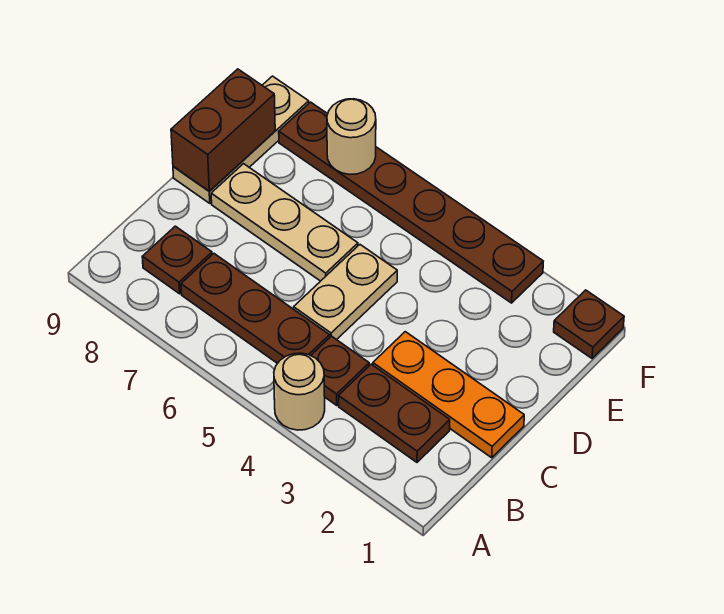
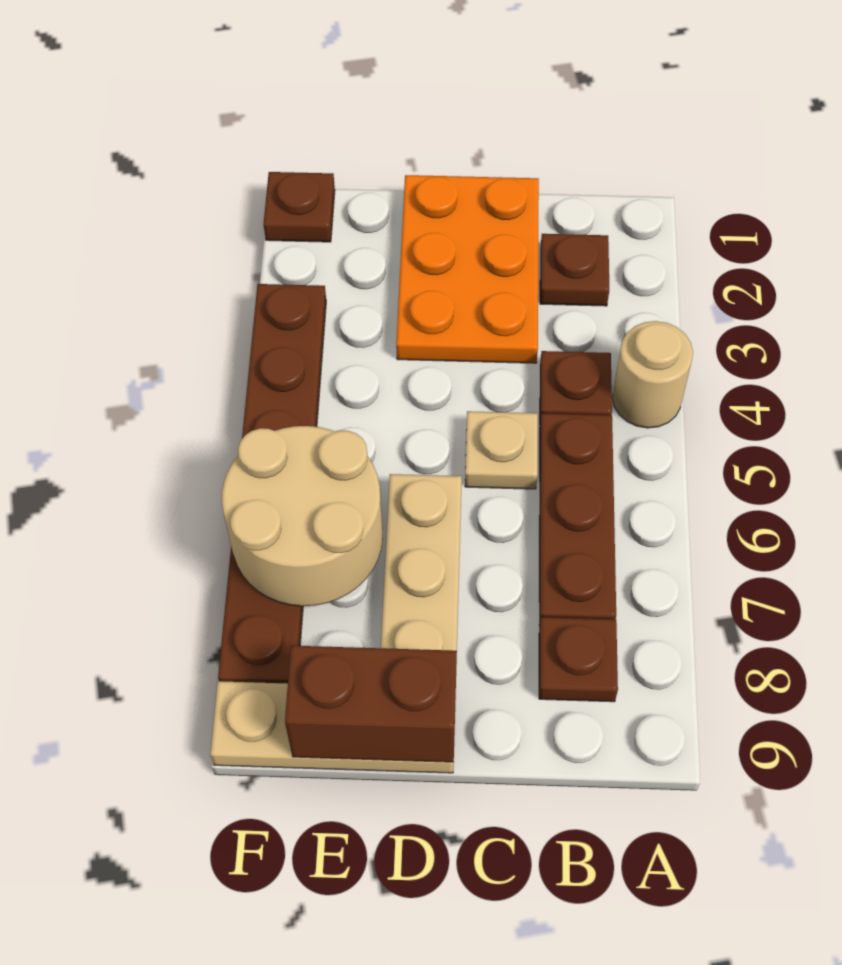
brown plate B2:B3 level 1 -> brown plate B2 level 1
orange plate C1:C3 level 1 -> orange plate C1:D3 level 1
tan plate C5:D5 level 1 -> tan plate C5 level 1
tan round brick F7 level 2 -> tan round brick E6:F7 level 2

